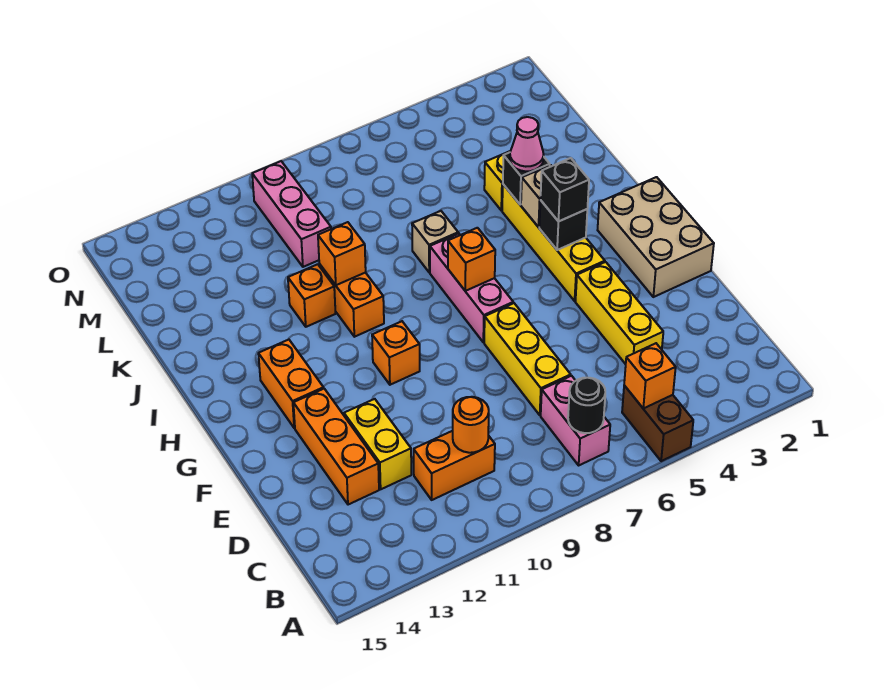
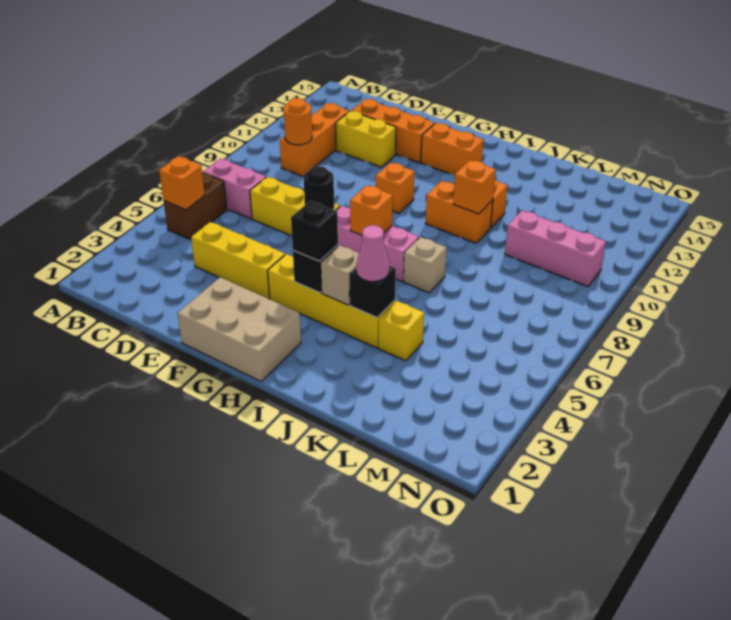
brown brick A5:B5 level 1 -> brown brick B5:B6 level 1
black round brick B7 level 2 -> black round brick F7 level 2
orange brick C10:C11 level 1 -> orange brick C10:C12 level 1

